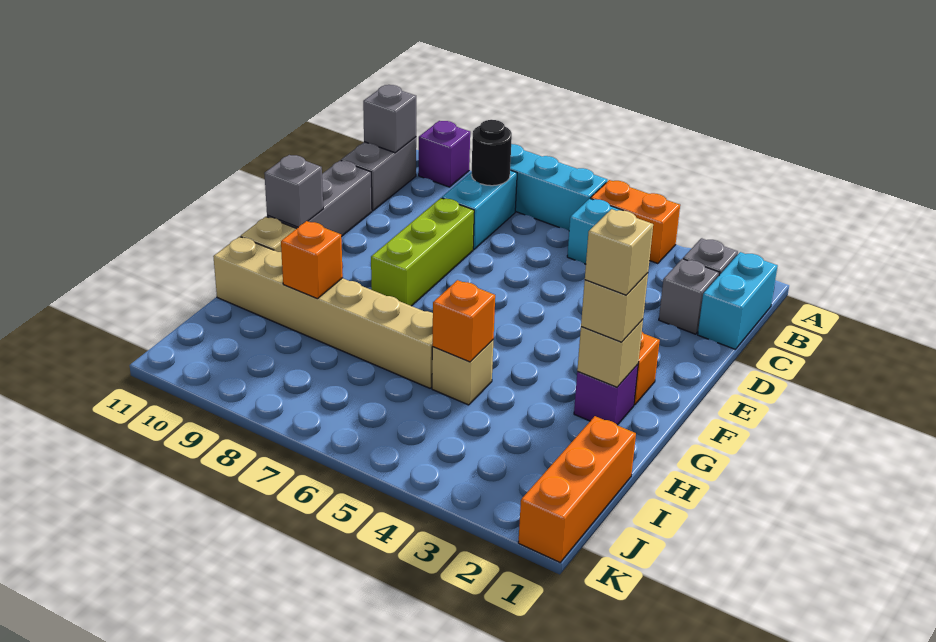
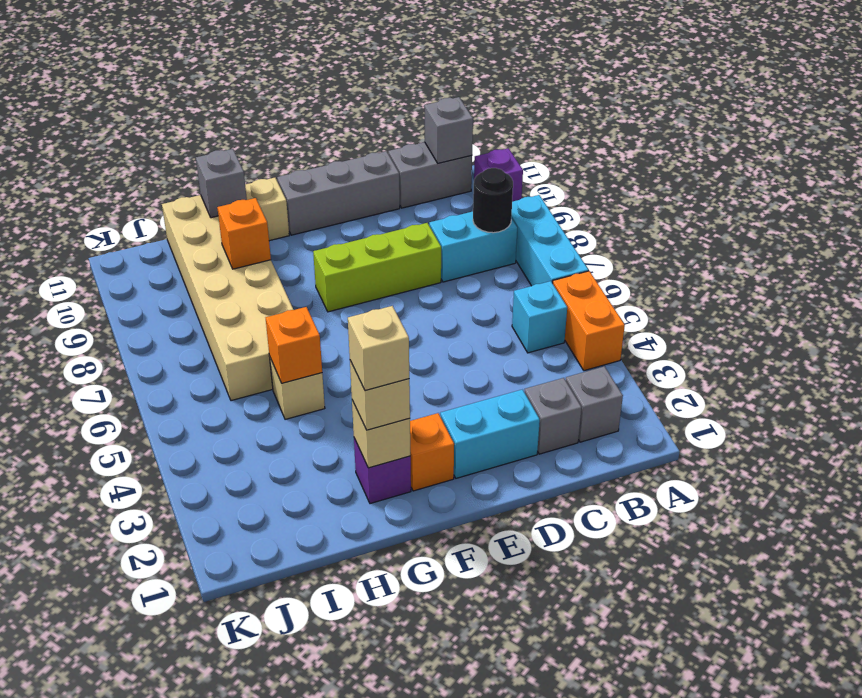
cyan brick B1:C1 level 1 -> cyan brick D2:E2 level 1
grey brick F11 level 2 -> grey brick H11 level 2
tan brick H6:H11 level 1 -> tan brick H6:I11 level 1
orange brick I1:K1 level 1 -> none

